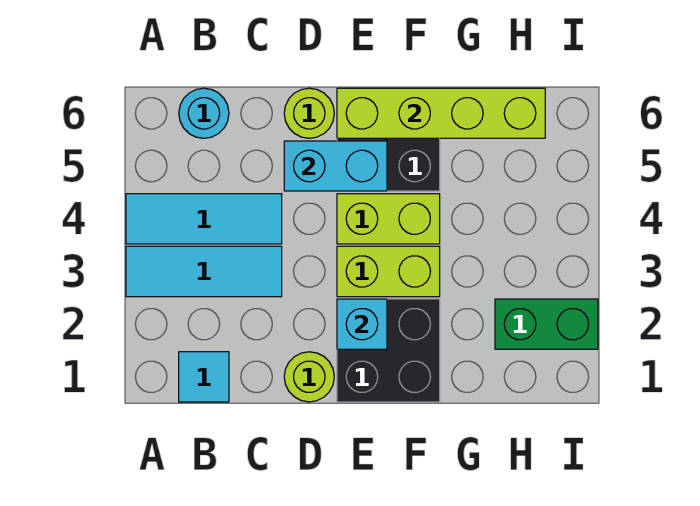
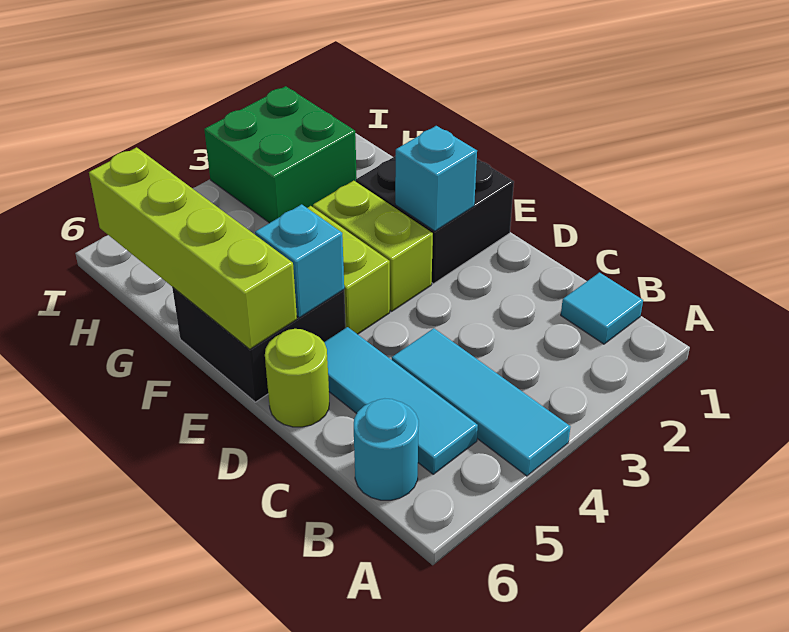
cyan tile A3:C3 level 1 -> cyan tile B5:D5 level 1
lime round brick D1 level 1 -> none
cyan brick D5:E5 level 2 -> cyan brick E5 level 2
green brick H2:I2 level 1 -> green brick H2:I3 level 1

